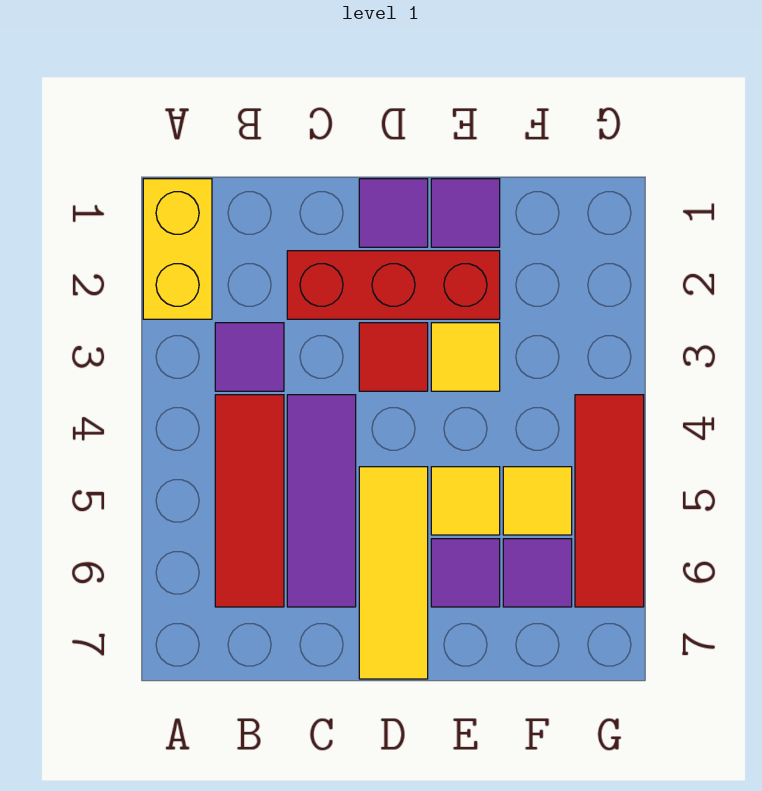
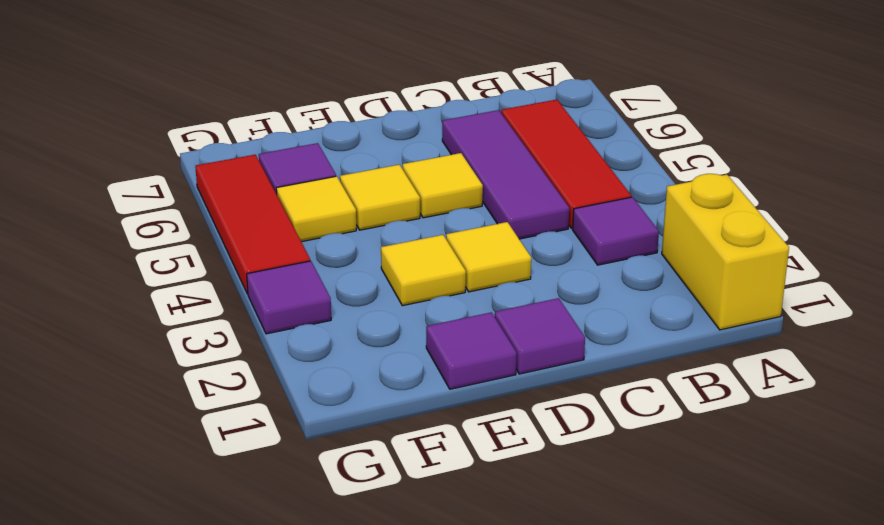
red brick C2:E2 level 1 -> none
red tile D3 level 1 -> yellow tile D3 level 1
yellow tile D5:D7 level 1 -> yellow tile D5 level 1
purple tile E6 level 1 -> purple tile G3 level 1

